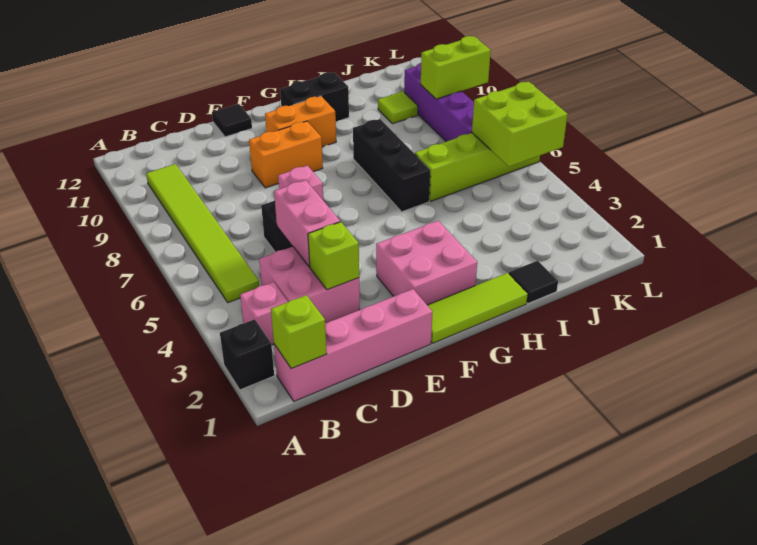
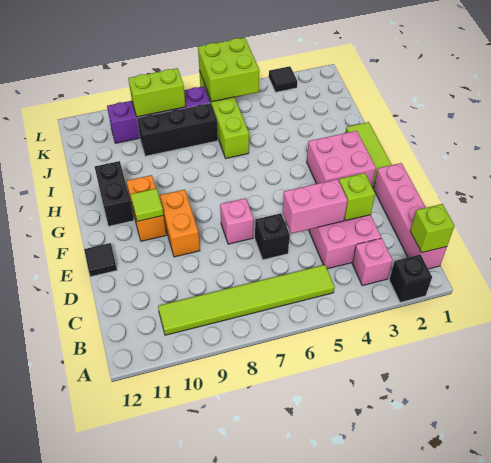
black brick H6:H8 level 1 -> black brick J7:J9 level 1
black tile I1 level 1 -> black tile L3 level 1
lime tile J10 level 1 -> lime tile F10 level 2
lime brick K9:L9 level 2 -> lime brick K8:K9 level 2

